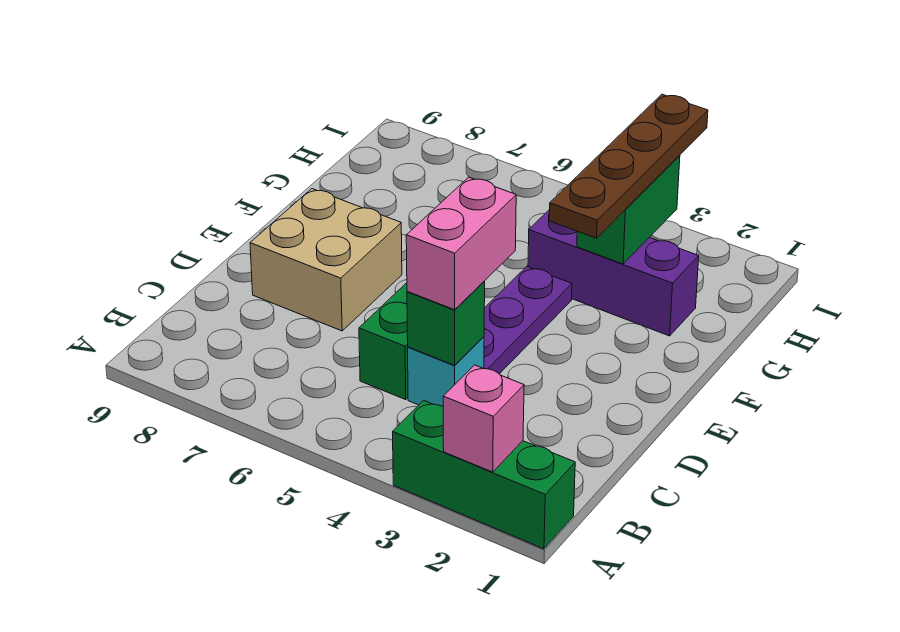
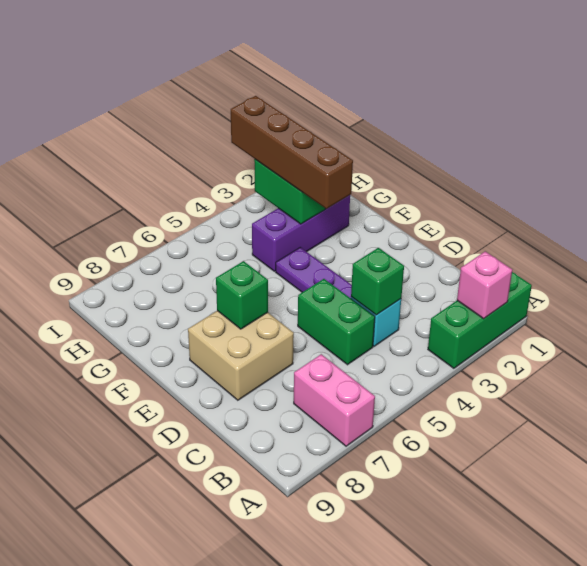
pink brick C4:D4 level 3 -> pink brick A7:B7 level 1
none -> green brick E7 level 2
brown plate F3:I3 level 3 -> brown brick F3:I3 level 3

